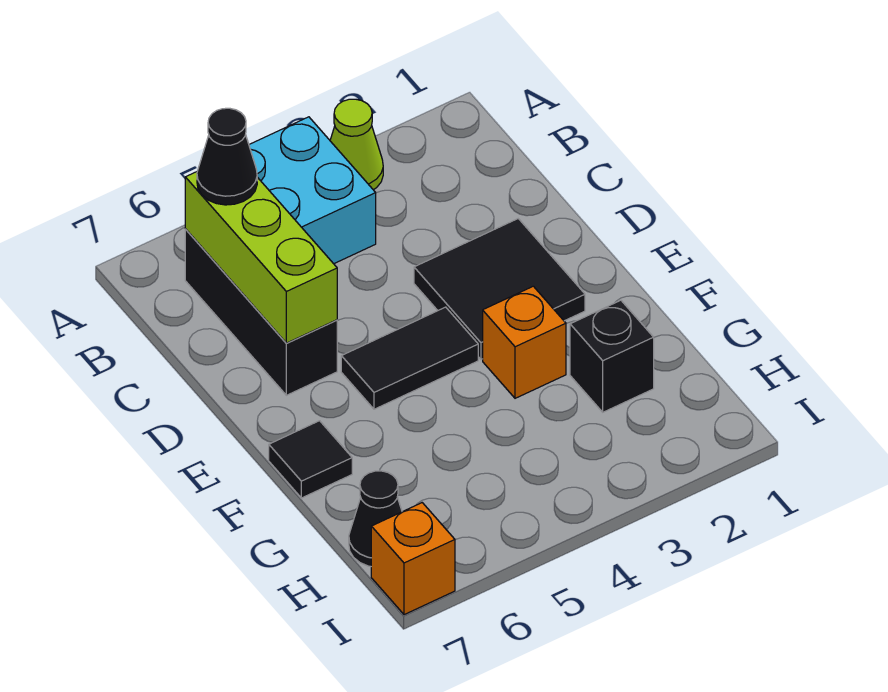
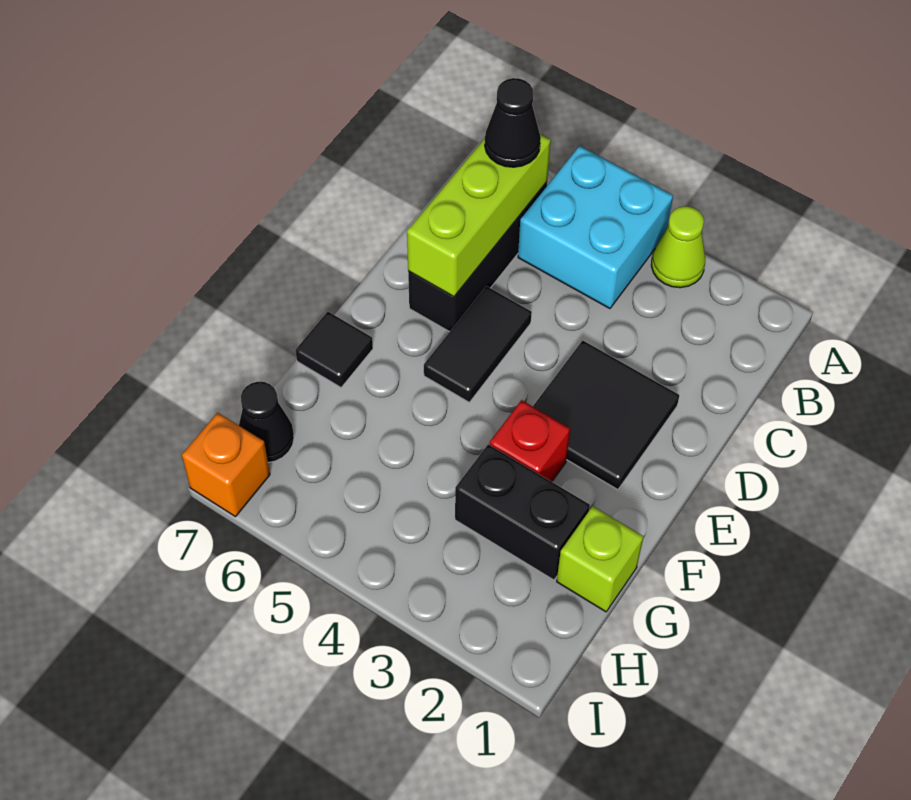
black tile E4:E5 level 1 -> black tile D5:E5 level 1
orange brick F3 level 1 -> red brick F3 level 1
none -> lime brick G1 level 1
black brick G2 level 1 -> black brick G2:G3 level 1

